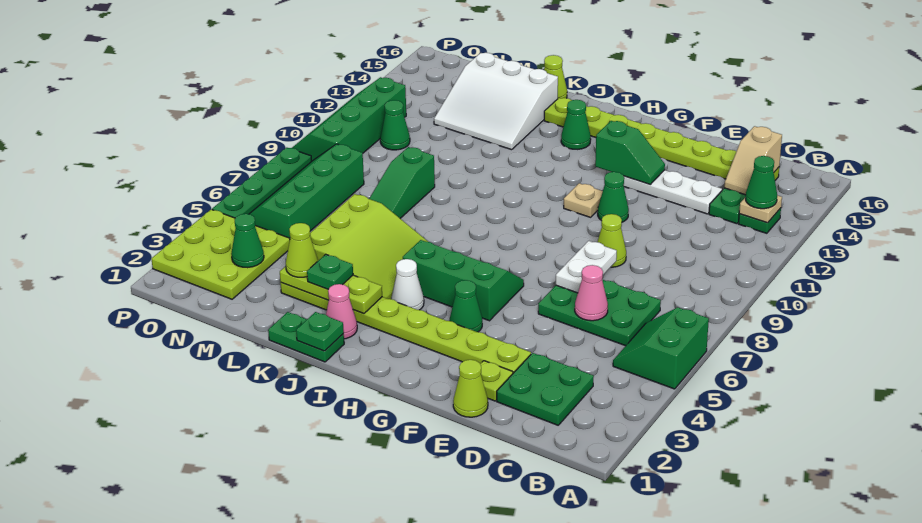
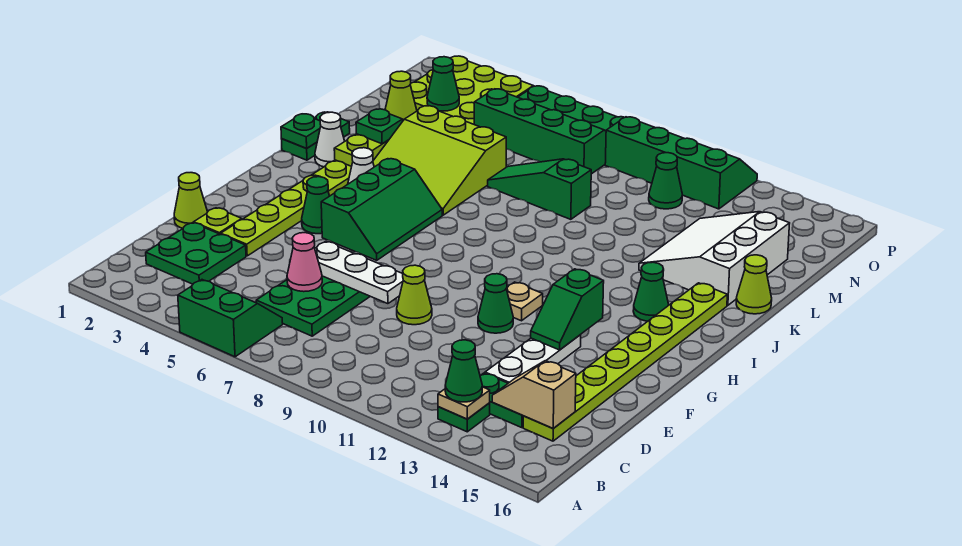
white plate E7:E8 level 2 -> white plate E6:E8 level 2
pink cone J2 level 1 -> white cone J2 level 1

